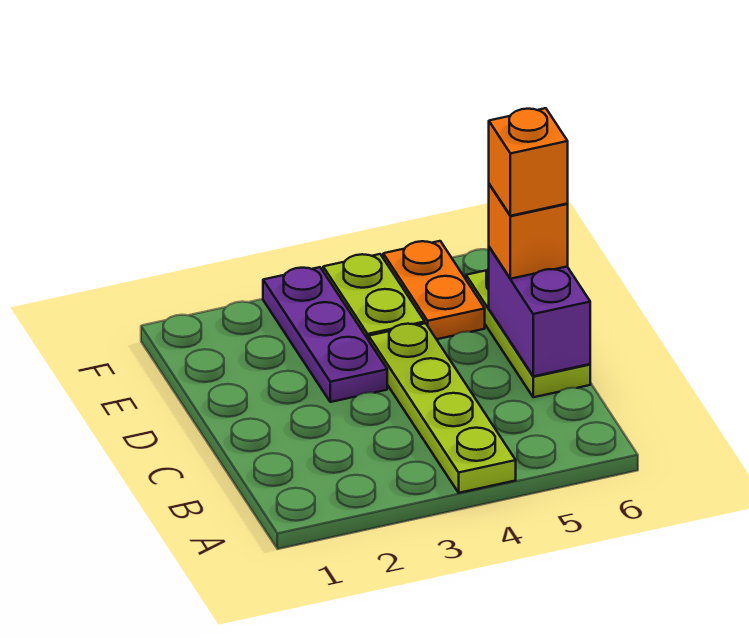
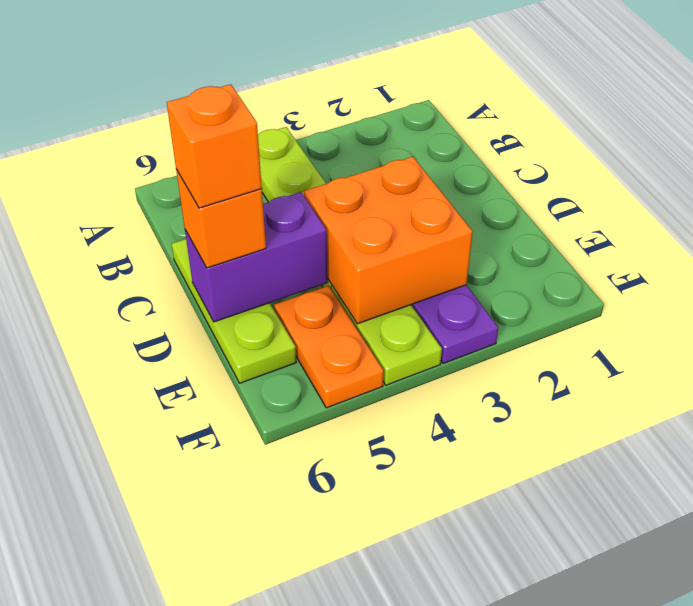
purple brick C6:D6 level 2 -> purple brick D5:D6 level 2
none -> orange brick D3:E4 level 2

